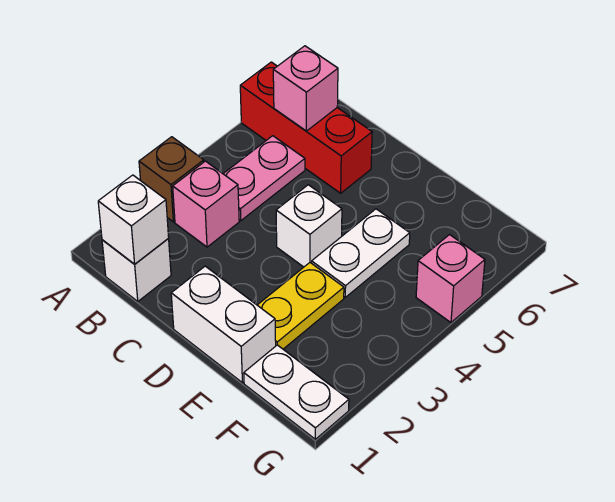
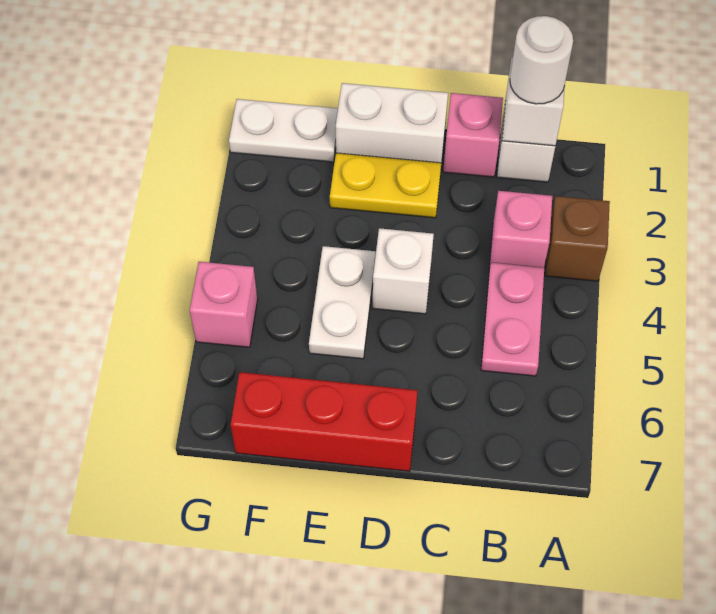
red brick A6:C6 level 1 -> red brick D7:F7 level 1
none -> white round brick B1 level 3
pink brick B6 level 2 -> pink brick C1 level 1
yellow plate E2:E3 level 1 -> yellow plate D2:E2 level 1

